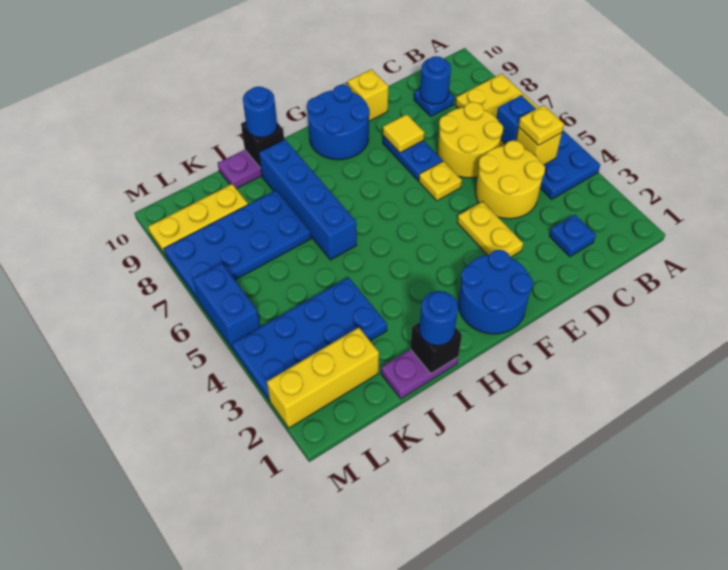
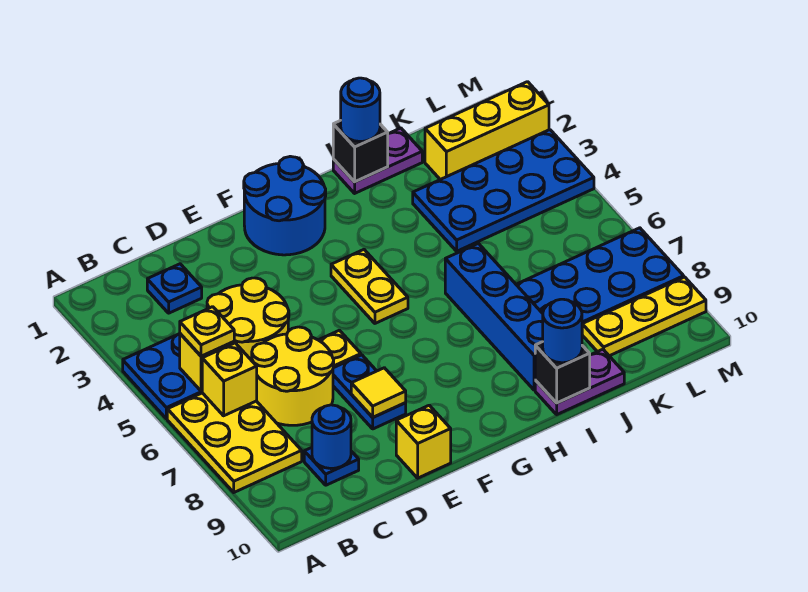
blue brick B6 level 2 -> yellow brick B6 level 2
yellow plate E3:E4 level 1 -> yellow plate G4:G5 level 1
blue round brick F9:G10 level 1 -> none
blue brick M5:M6 level 1 -> none

